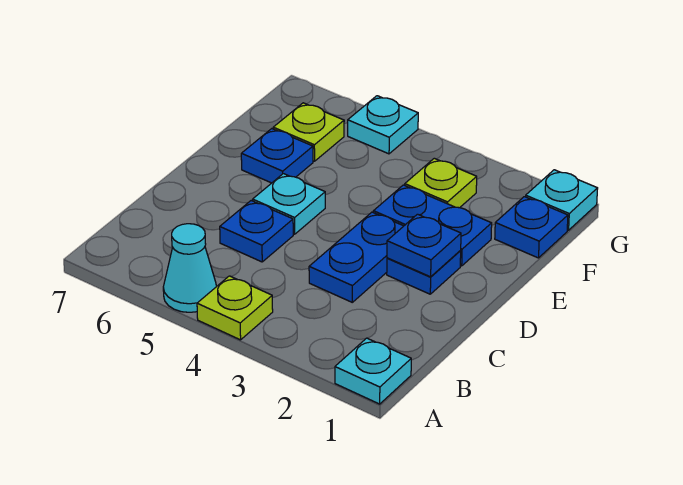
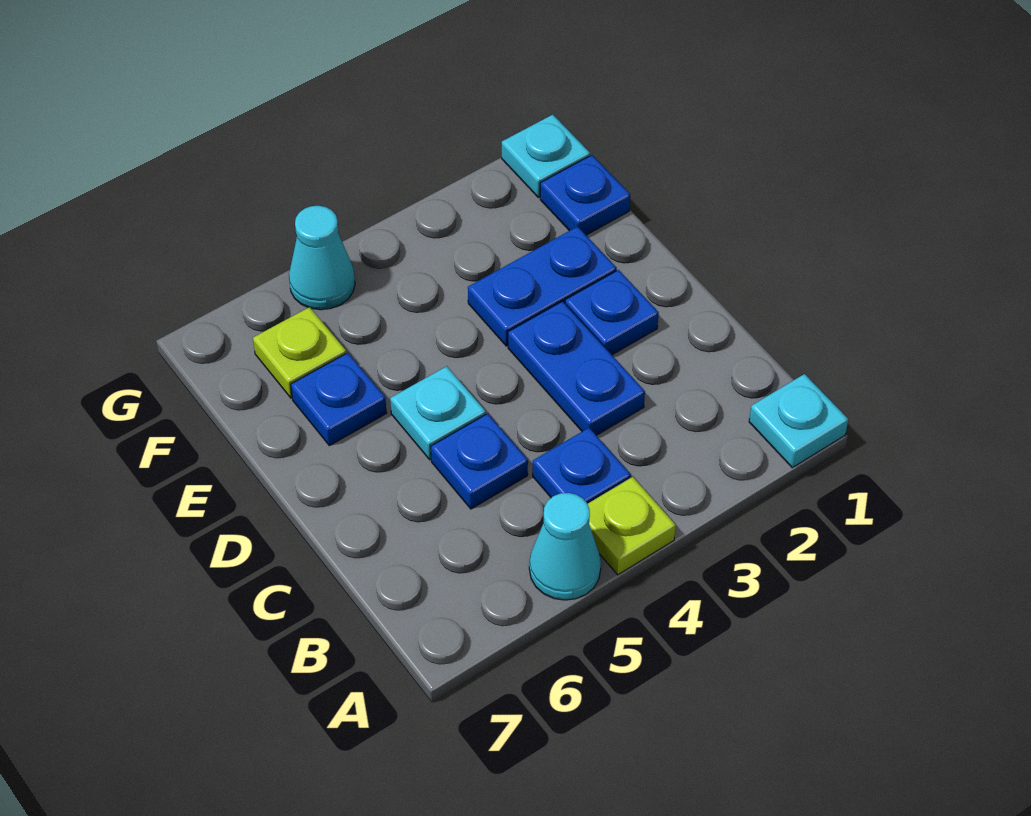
blue plate D2 level 2 -> blue plate B4 level 1
lime plate F3 level 1 -> none
cyan plate G5 level 1 -> cyan cone G5 level 1

